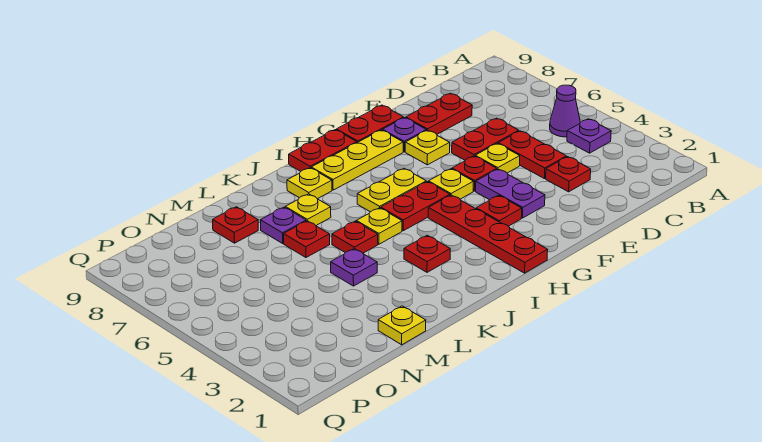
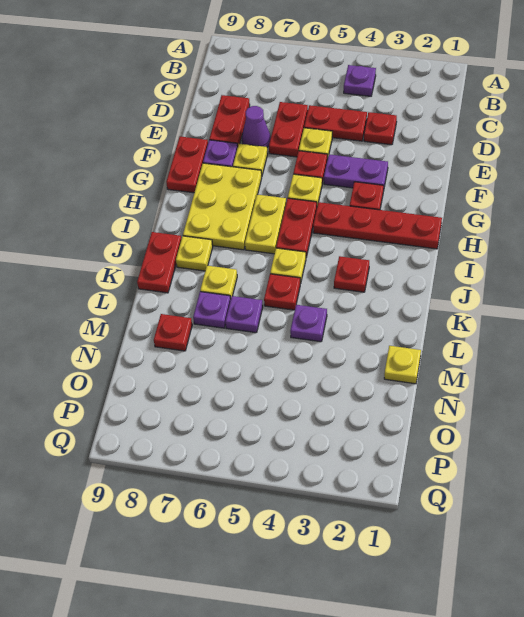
purple cone B5 level 1 -> purple cone E7 level 1
yellow plate G8:I8 level 1 -> yellow plate G7:I8 level 1
red plate H9:I9 level 1 -> red plate J9:K9 level 1
red plate L6 level 1 -> purple plate L6 level 1

